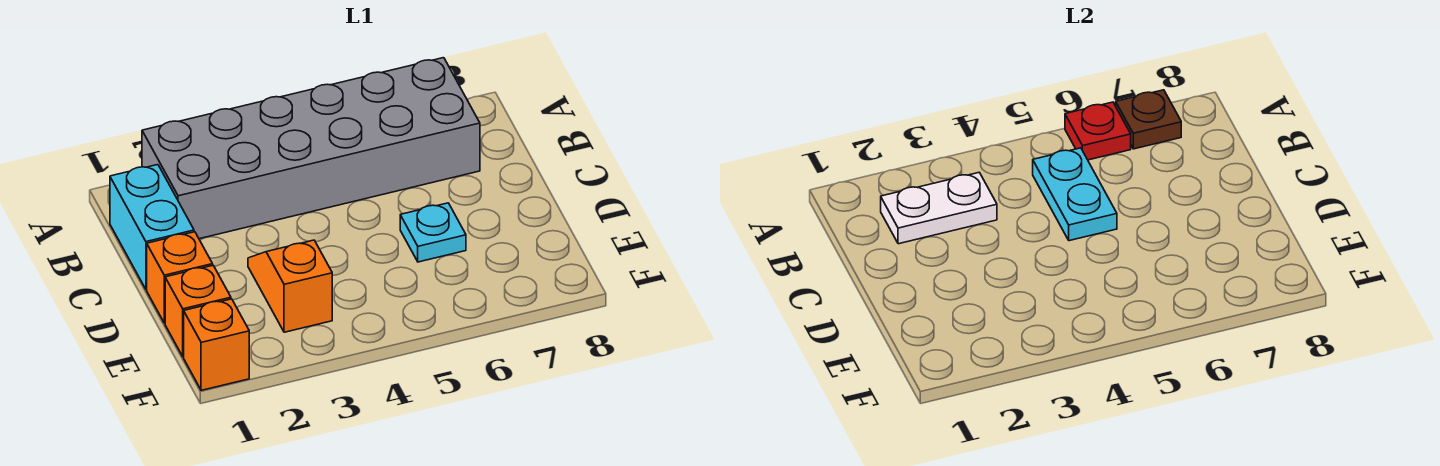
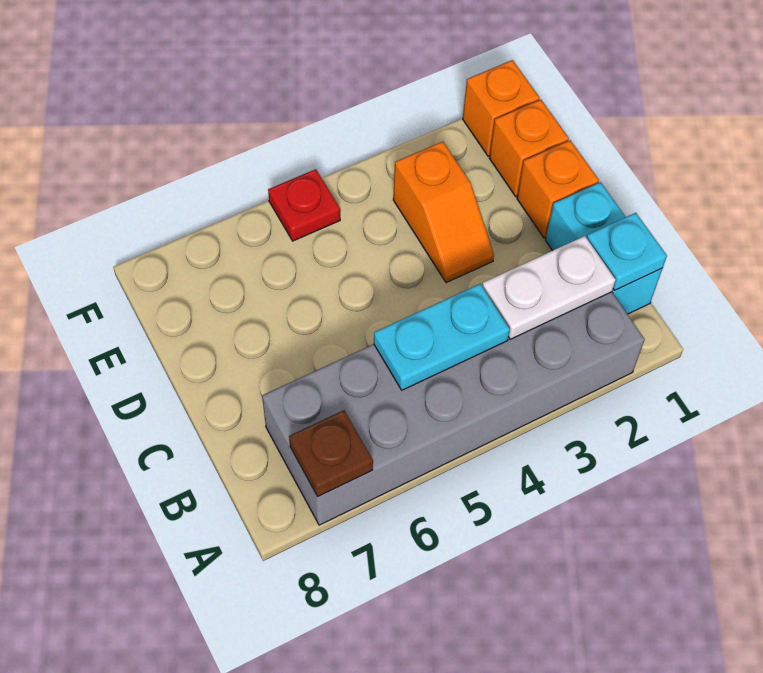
red plate A6 level 2 -> red plate F5 level 1
cyan plate B5:C5 level 2 -> cyan plate B4:B5 level 2
cyan plate D6 level 1 -> cyan plate B1 level 2

